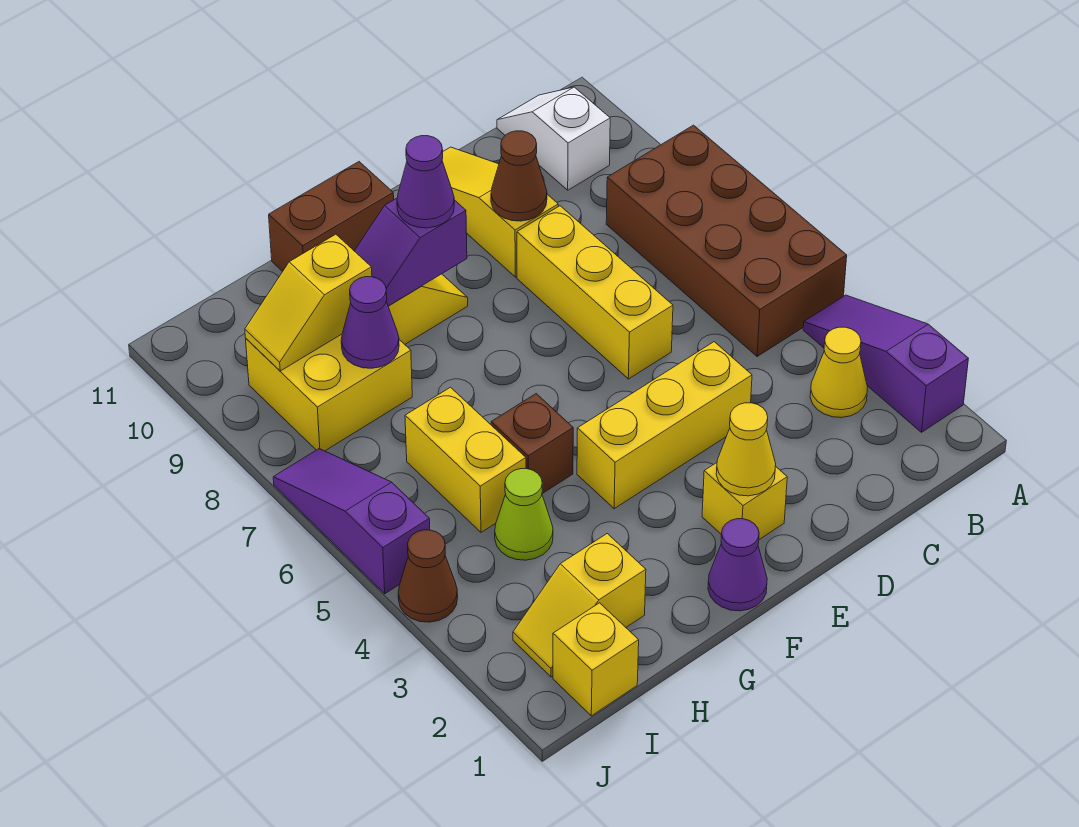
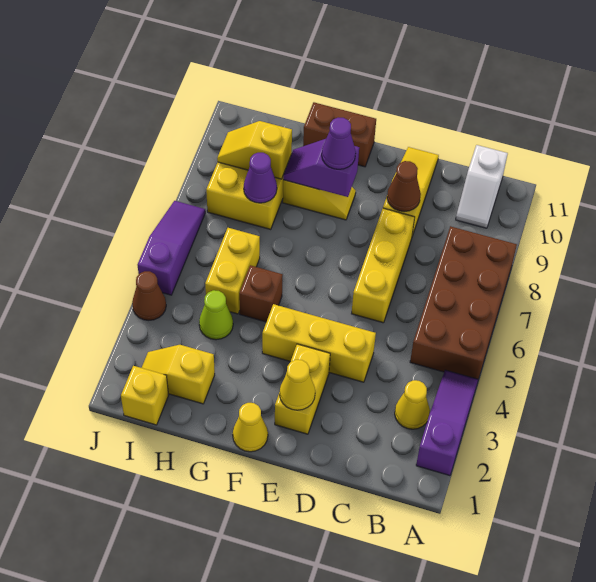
white slope B10:B11 level 1 top 10 -> white slope B10:B11 level 1 top 11
yellow brick E2 level 1 -> yellow brick E2:E3 level 1
purple cone F1 level 1 -> yellow cone F1 level 1

